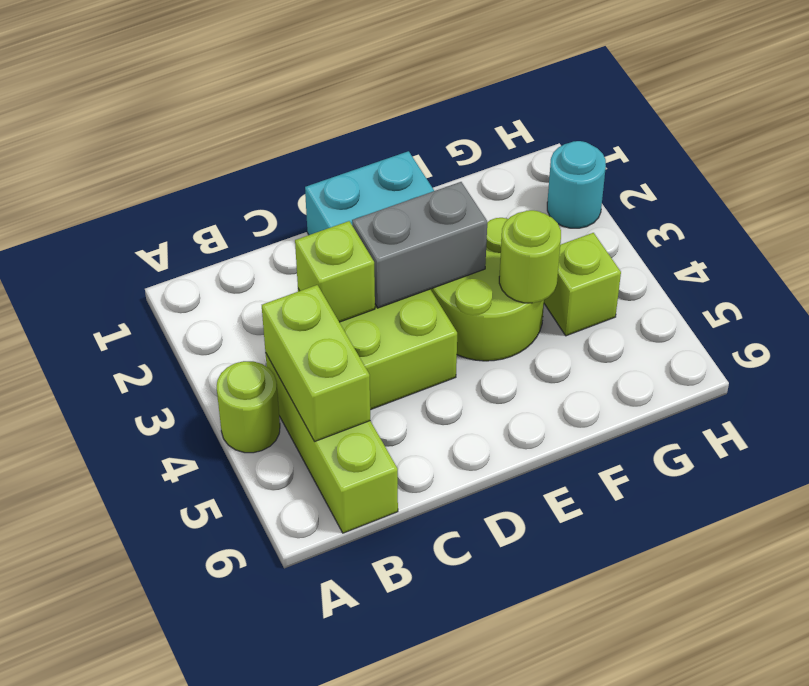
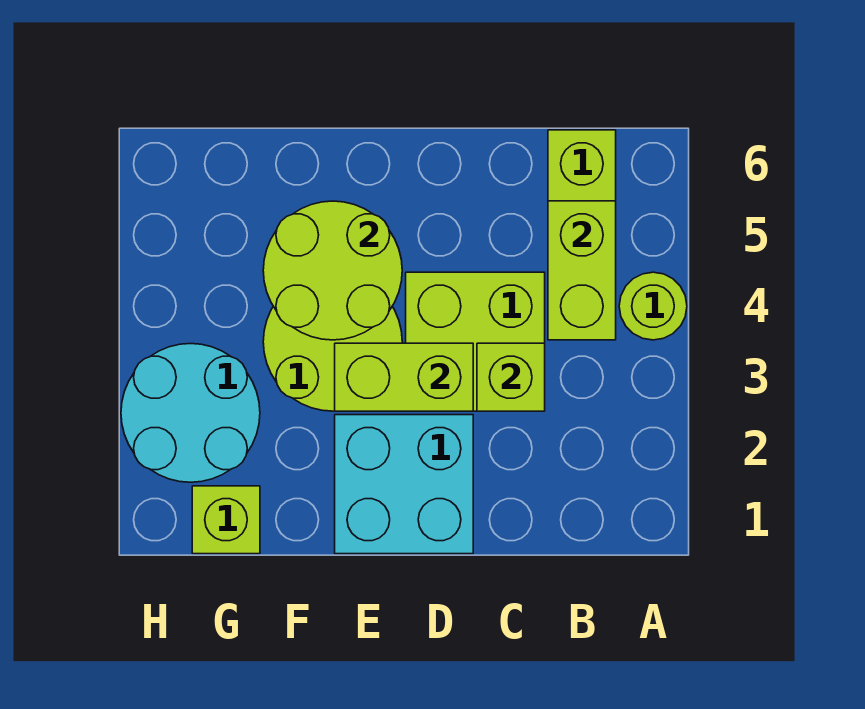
grey brick D3:E3 level 2 -> lime brick D3:E3 level 2
lime round brick F4 level 2 -> lime round brick E4:F5 level 2
lime brick G4 level 1 -> lime brick G1 level 1
cyan round brick H2 level 1 -> cyan round brick G2:H3 level 1

